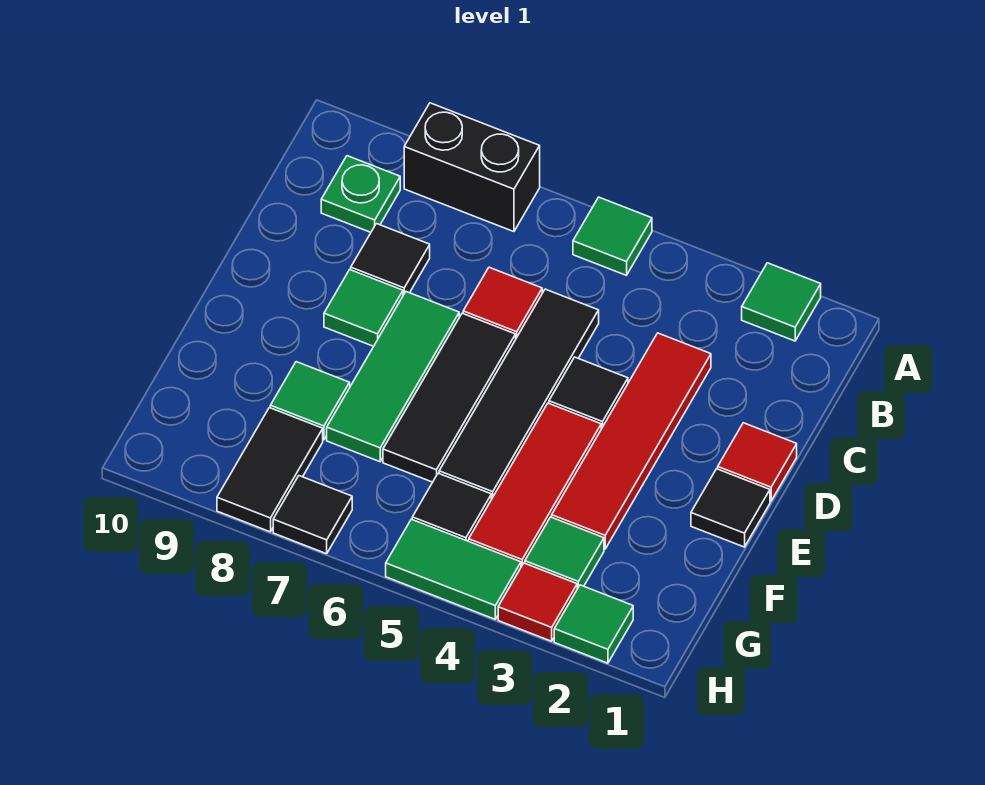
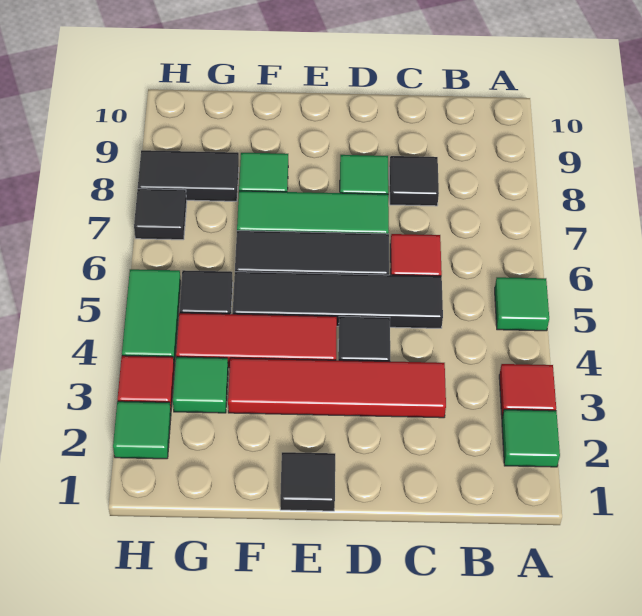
black brick A7:A8 level 1 -> none
green plate B9 level 1 -> none
red tile D1 level 1 -> red tile A3 level 1

